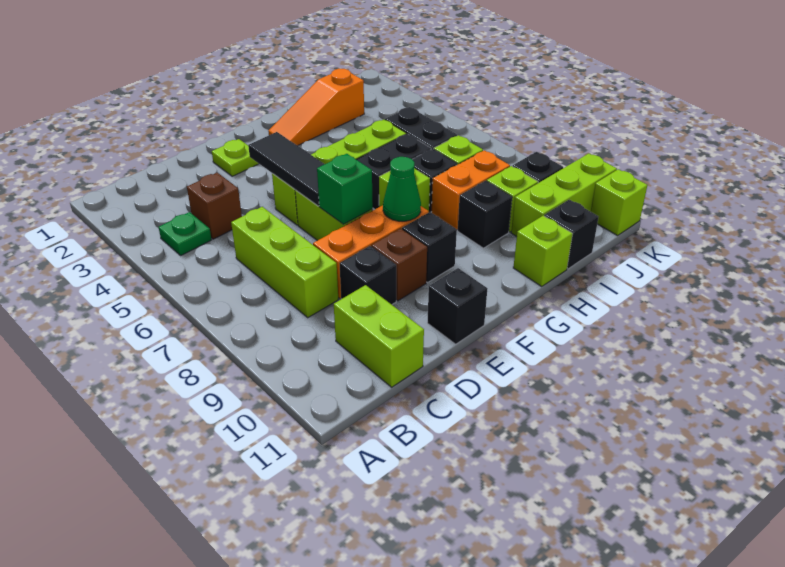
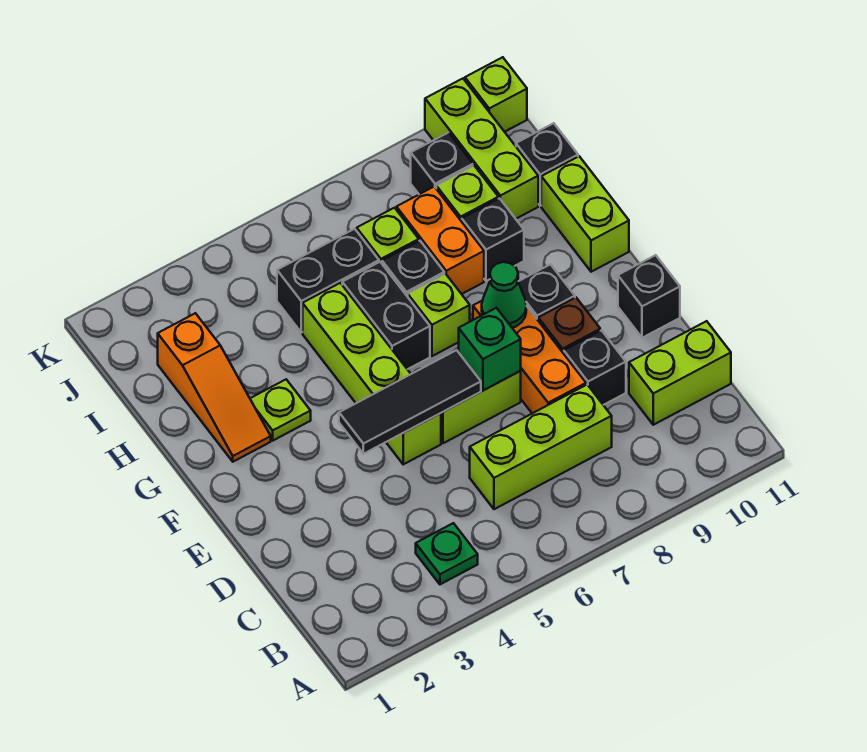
brown brick C4 level 1 -> none
lime plate E2 level 1 -> lime plate G3 level 1
lime brick H11 level 1 -> lime brick G11:H11 level 1

